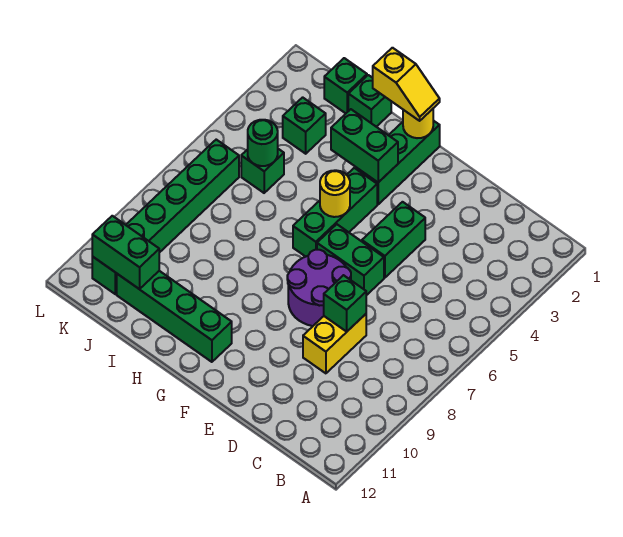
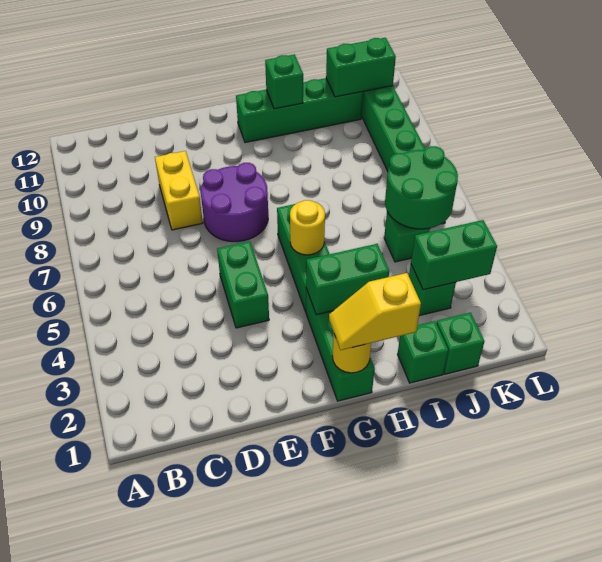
green brick D8 level 2 -> green brick H11 level 2
green brick E6:F6 level 1 -> green brick J3:K3 level 2
green round brick J5 level 2 -> green round brick J5:K6 level 2

